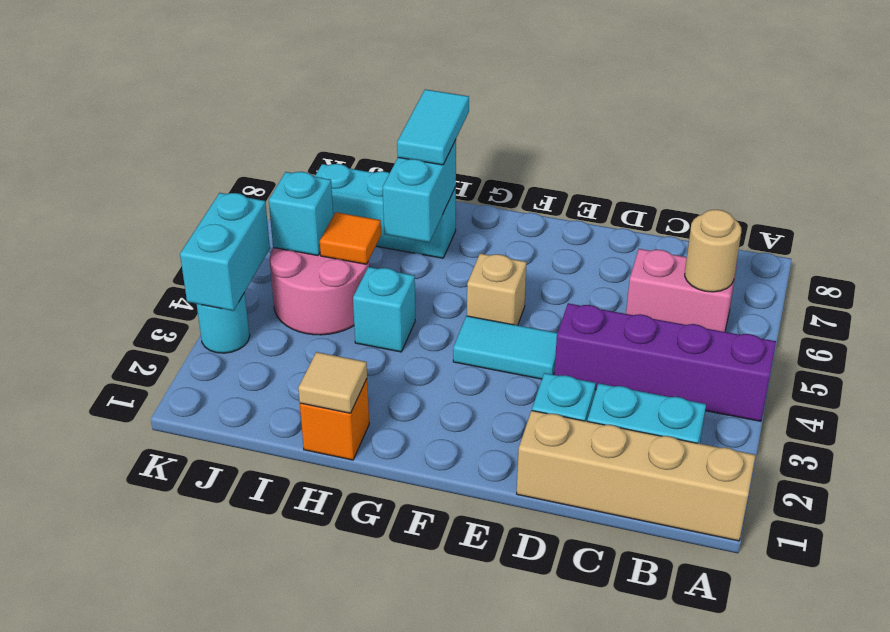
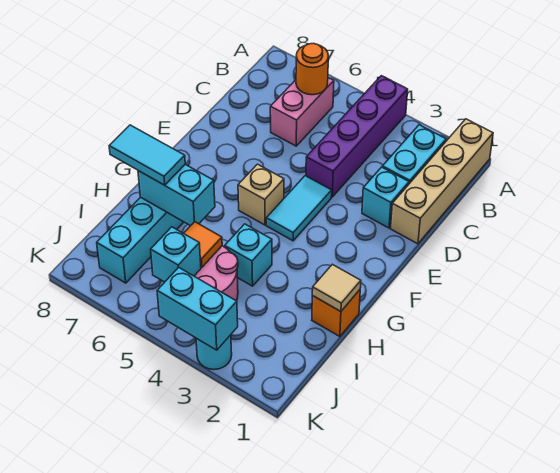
tan round brick B6 level 2 -> orange round brick B6 level 2

